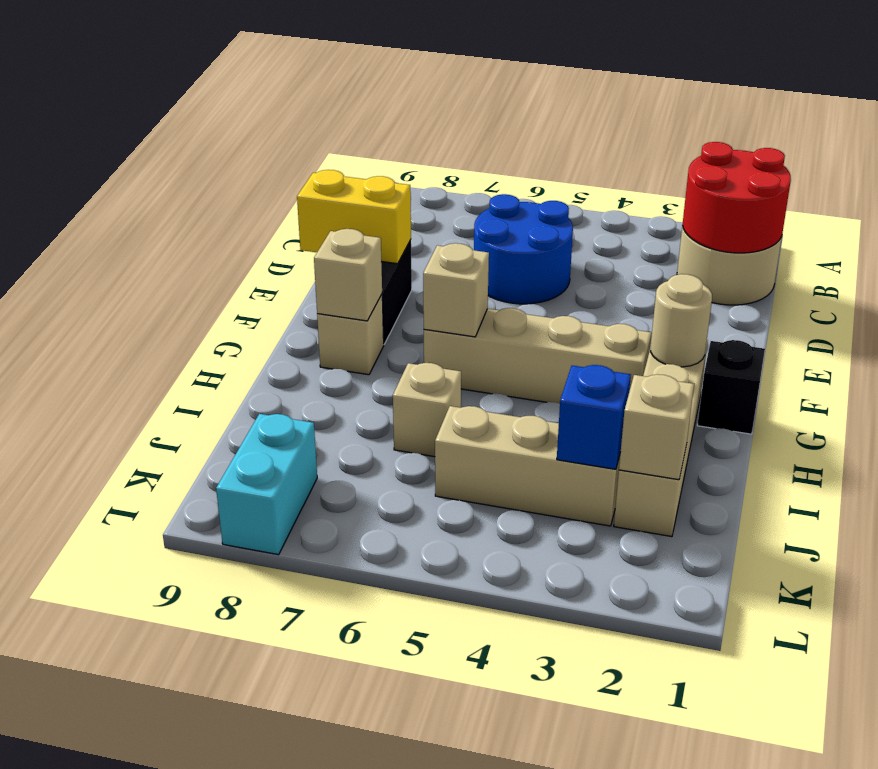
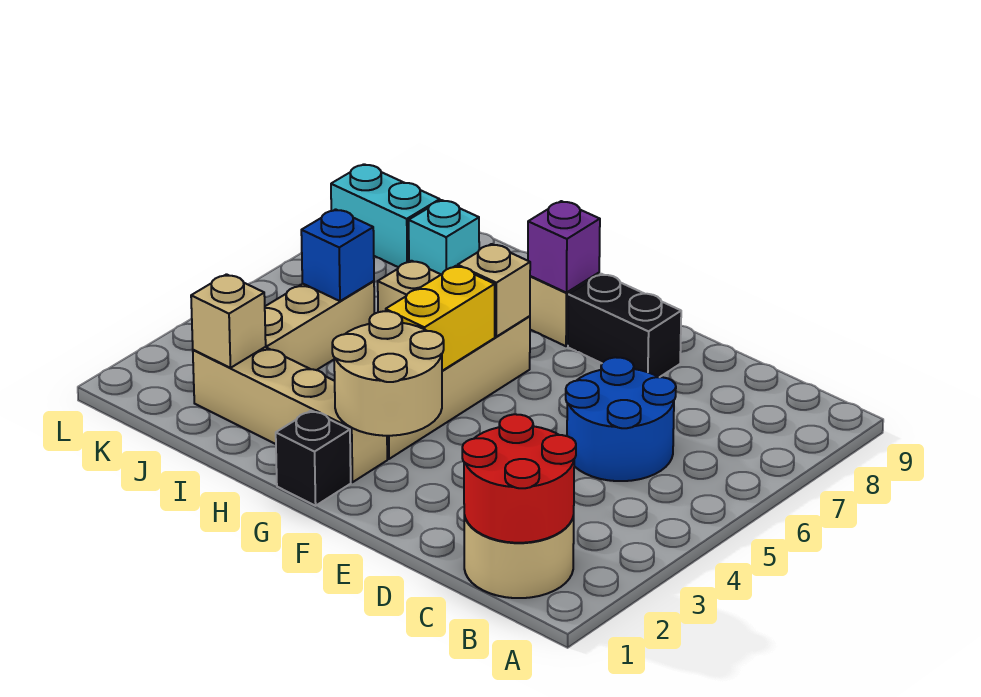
yellow brick E8:E9 level 2 -> yellow brick G4:G5 level 2
tan round brick G2 level 2 -> tan round brick F2:G3 level 2
tan brick G8 level 2 -> purple brick G8 level 2
blue brick J3 level 2 -> blue brick J5 level 2
none -> cyan brick J8 level 1

